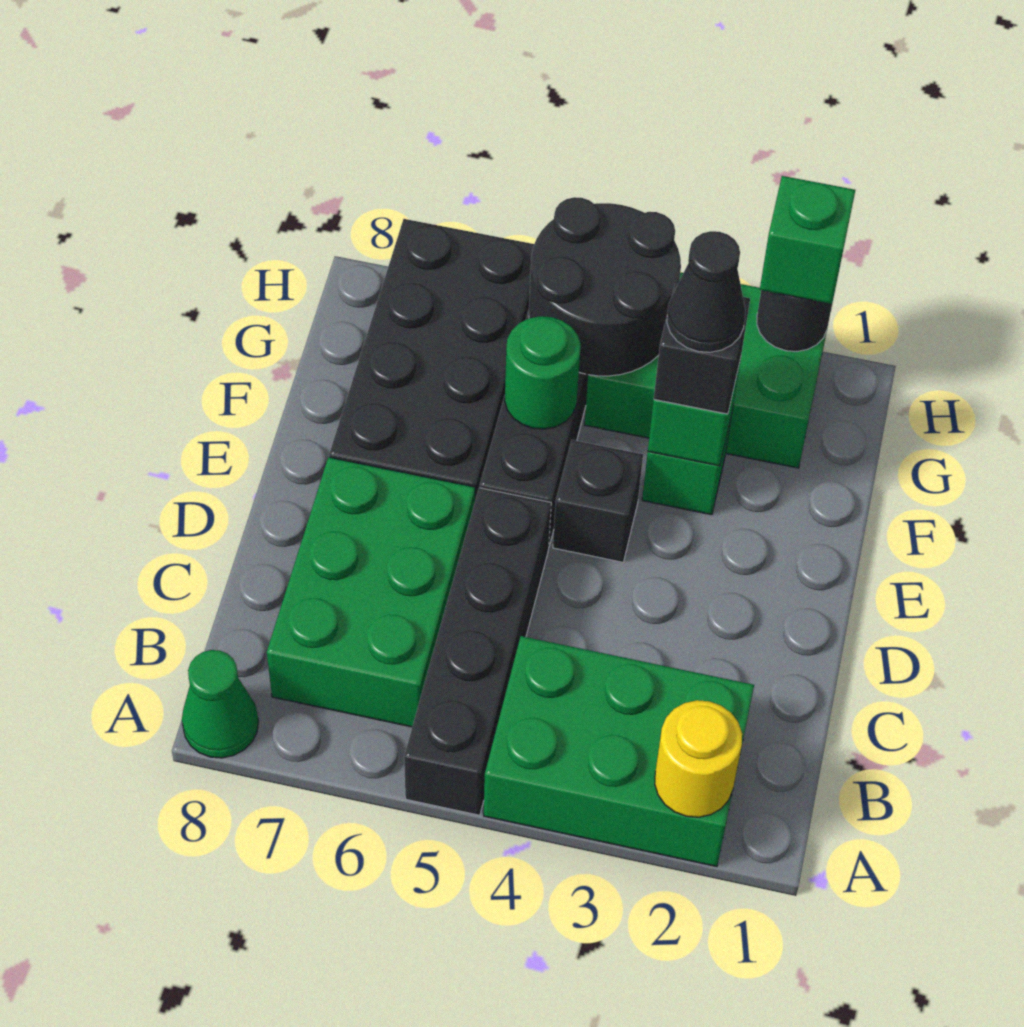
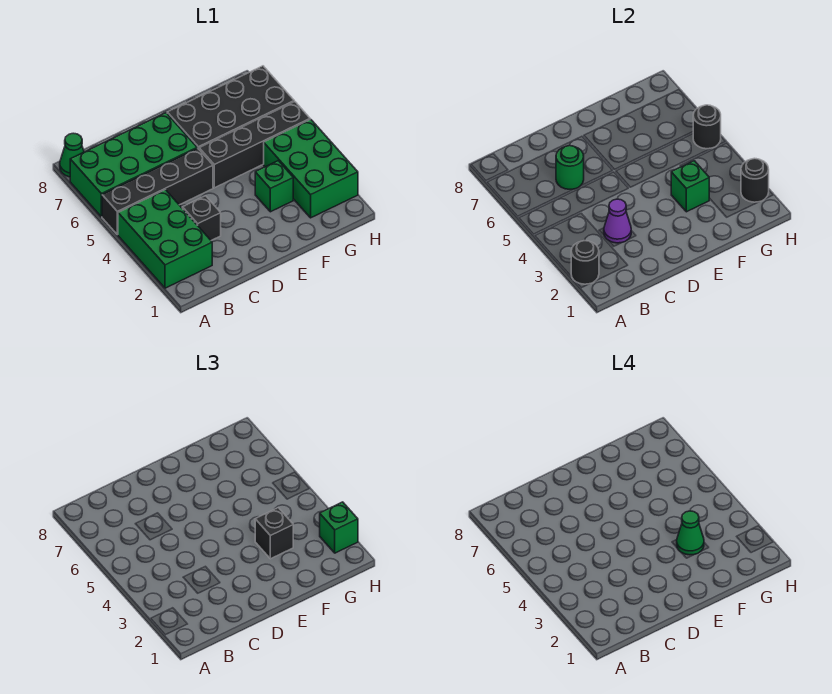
yellow round brick A2 level 2 -> black round brick A2 level 2
green brick B6:D7 level 1 -> green brick A6:D7 level 1
none -> purple cone C3 level 2
black brick E4 level 1 -> black brick C3 level 1
black cone F3 level 4 -> green cone F3 level 4
green round brick F5 level 2 -> green round brick C6 level 2
black round brick G4:H5 level 2 -> black round brick H5 level 2

